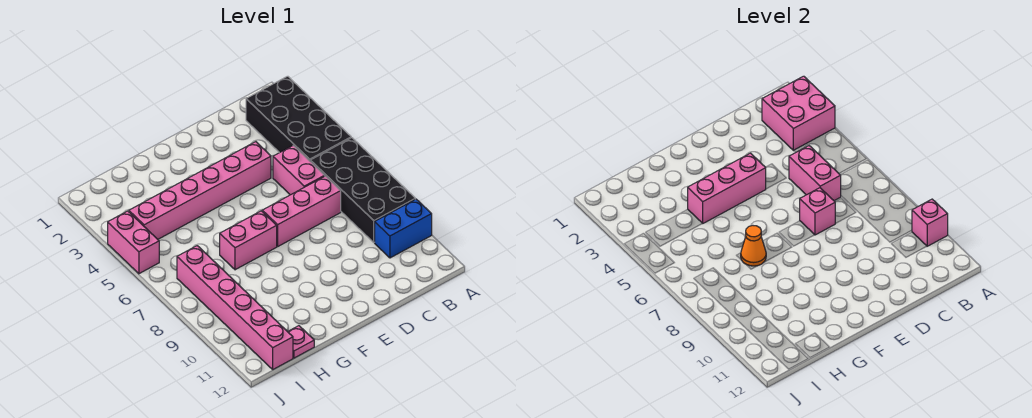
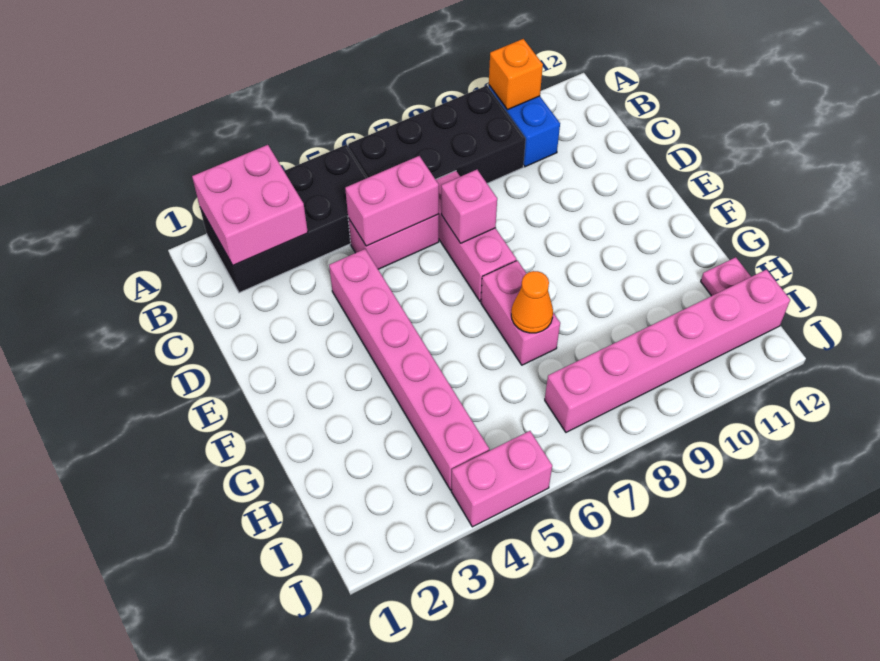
pink brick A10 level 2 -> orange brick A10 level 2
pink brick E4:G4 level 2 -> none

